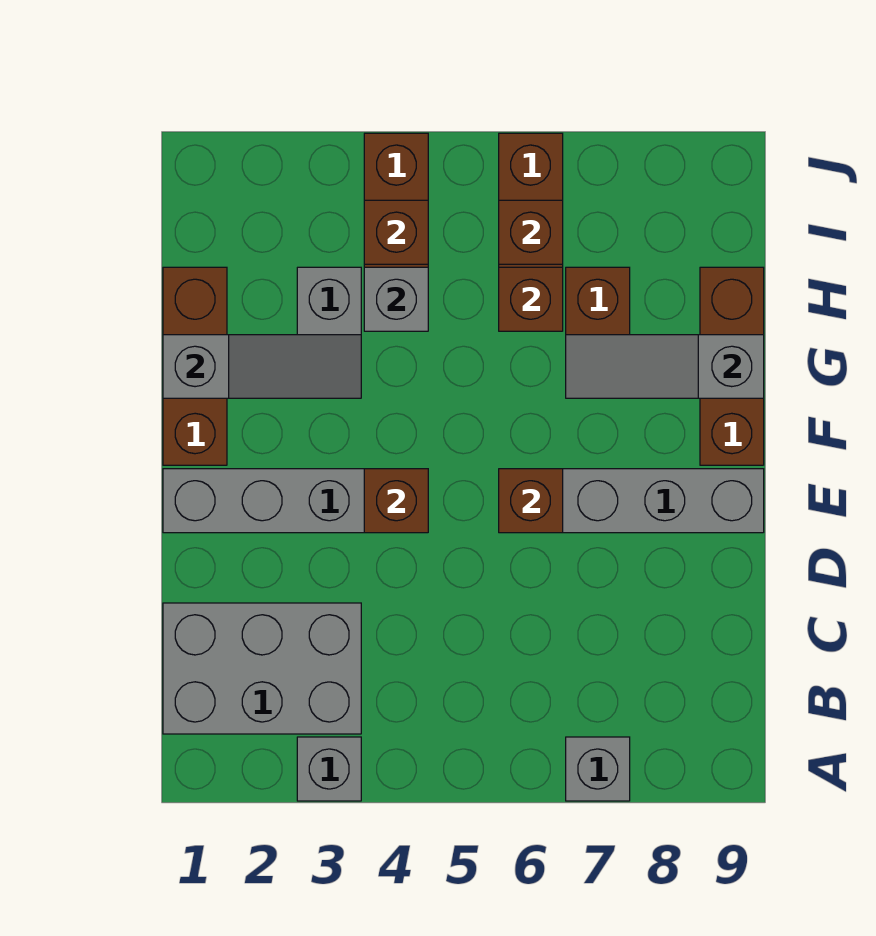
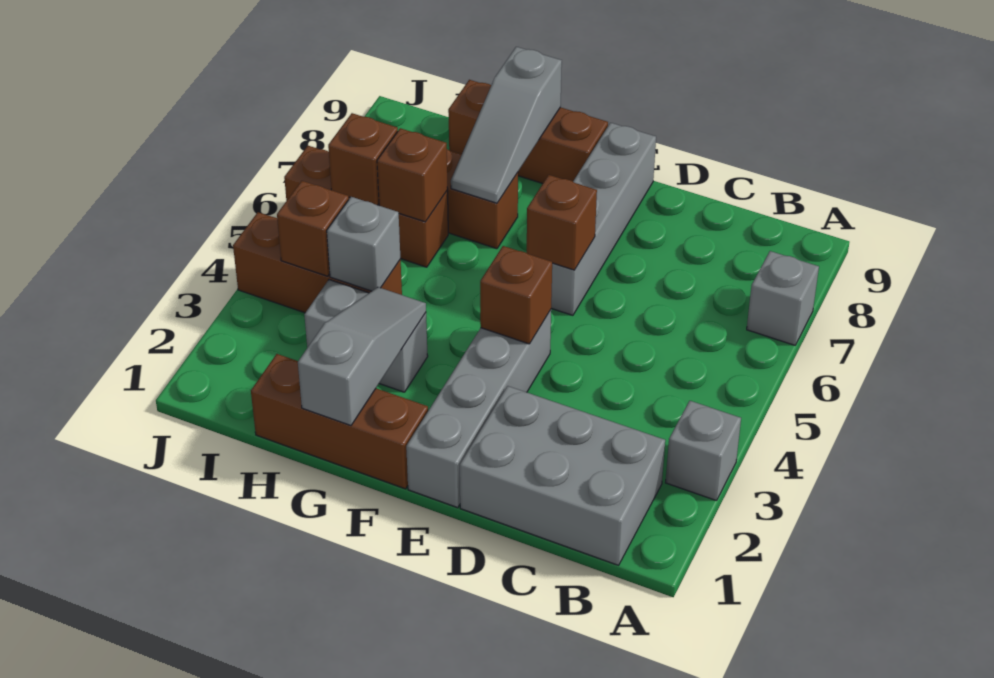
grey brick B1:C3 level 1 -> grey brick B1:D2 level 1

